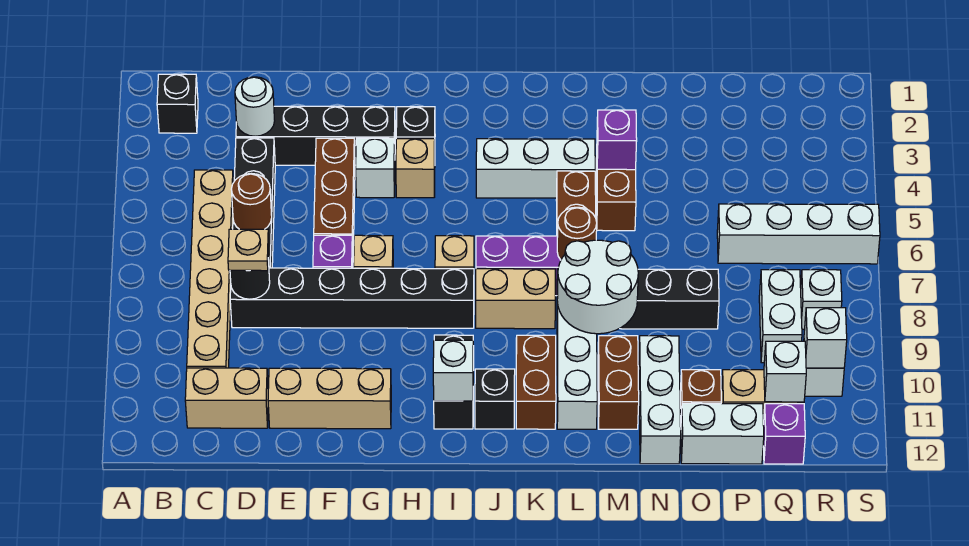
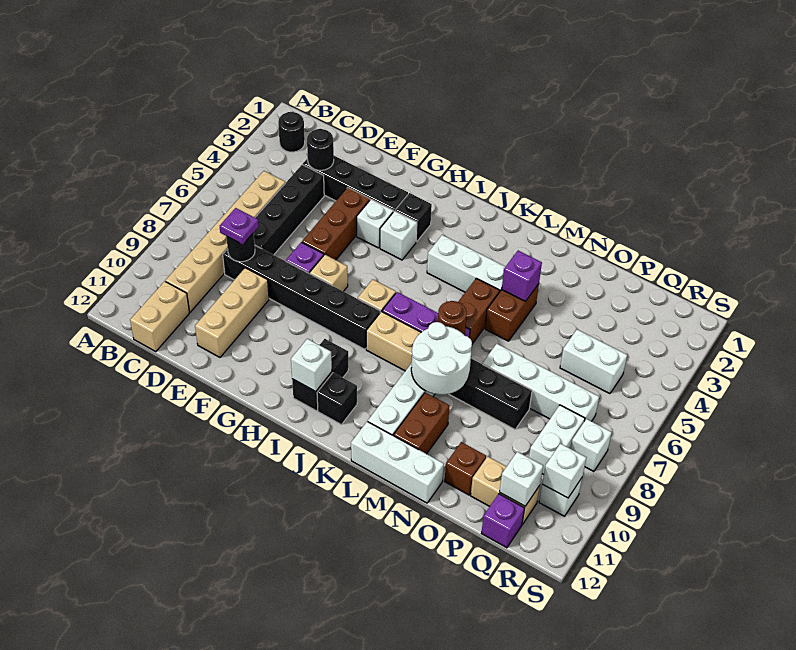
black brick B2 level 1 -> black round brick B2 level 1
tan brick C11:D11 level 1 -> tan brick C11:C12 level 1
white round brick D3 level 2 -> black round brick D3 level 2
brown round brick D6 level 2 -> none
tan plate D8 level 3 -> purple plate D8 level 3
tan brick E11:G11 level 1 -> tan brick E9:E11 level 1
tan brick H4 level 1 -> white brick H4 level 1
brown brick K10:K11 level 1 -> none
white brick N10:N12 level 1 -> white brick L12:N12 level 1
white brick O12:P12 level 1 -> white brick P5:Q5 level 1
white brick P6:S6 level 1 -> white brick N7:Q7 level 1

